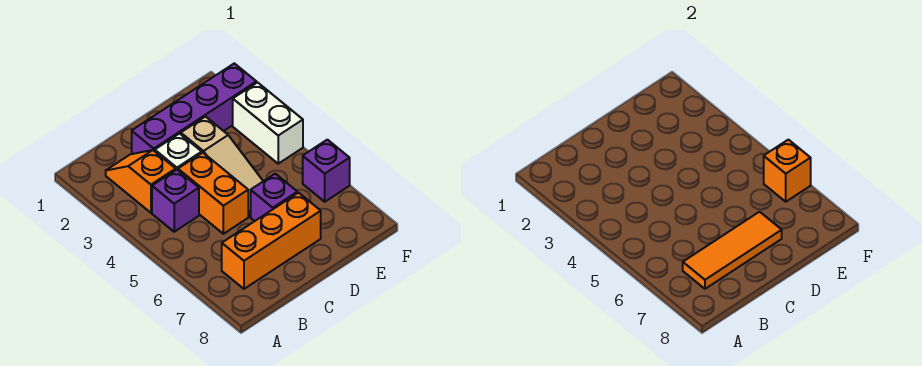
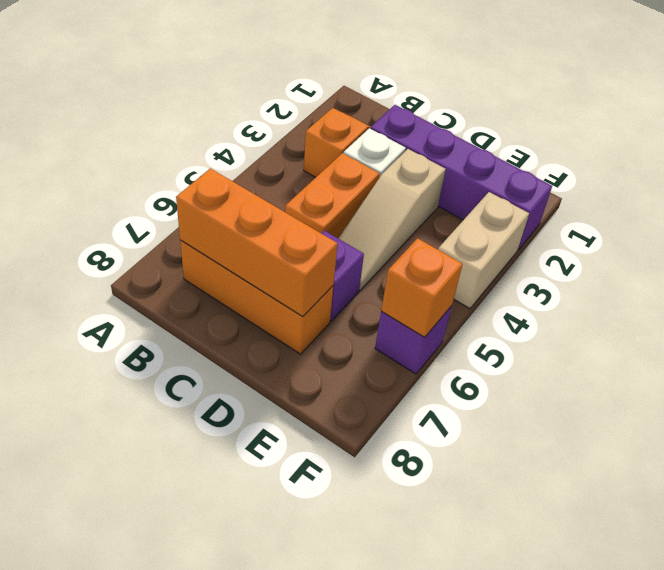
purple brick B4 level 1 -> none
orange tile B7:D7 level 2 -> orange brick B7:D7 level 2
white brick F3:F4 level 1 -> tan brick F3:F4 level 1

